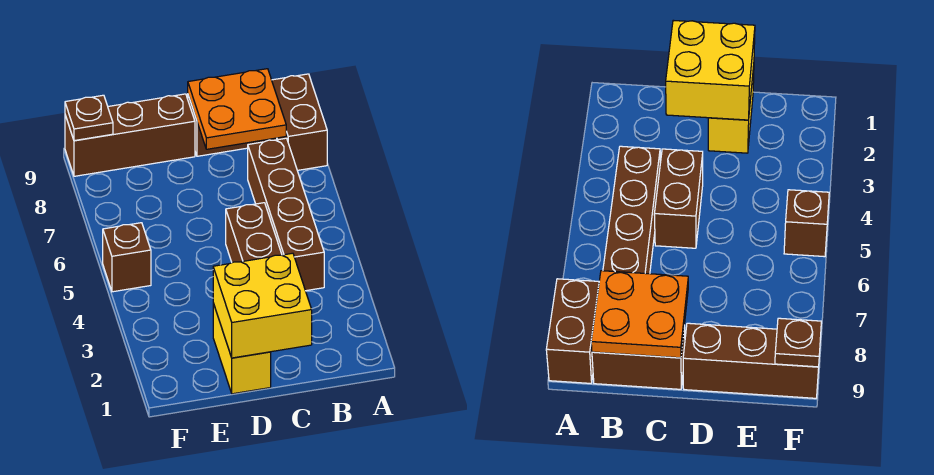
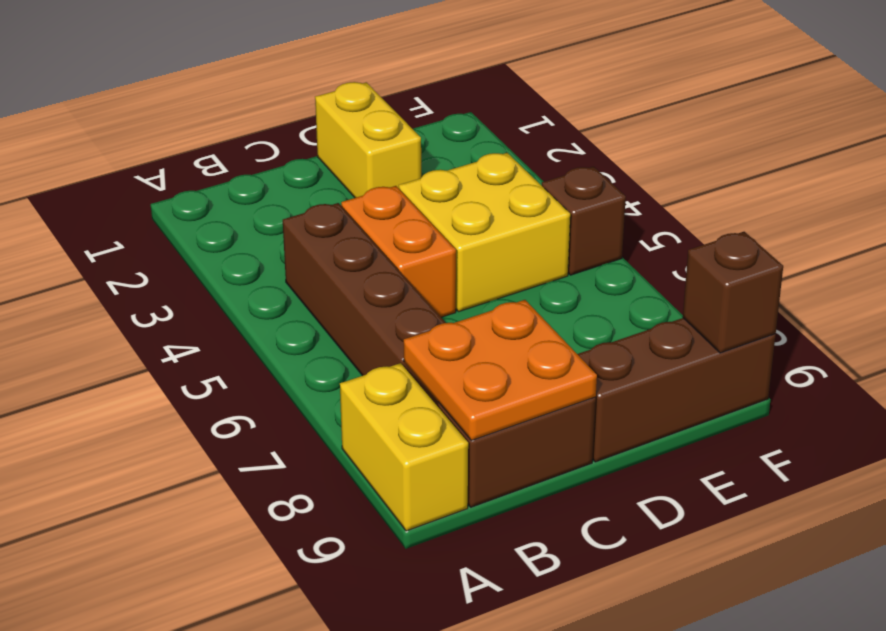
brown brick A8:A9 level 1 -> yellow brick A8:A9 level 1
yellow brick C1:D2 level 2 -> yellow brick D4:E5 level 1
brown brick C4:C5 level 1 -> orange brick C4:C5 level 1
brown plate F9 level 2 -> brown brick F9 level 2

